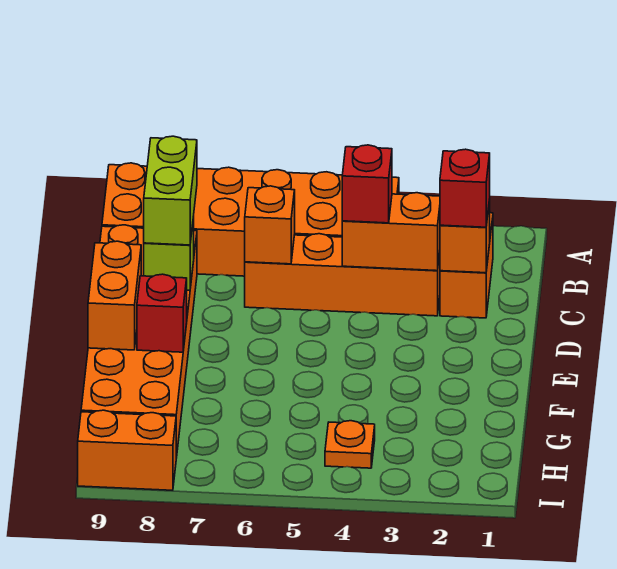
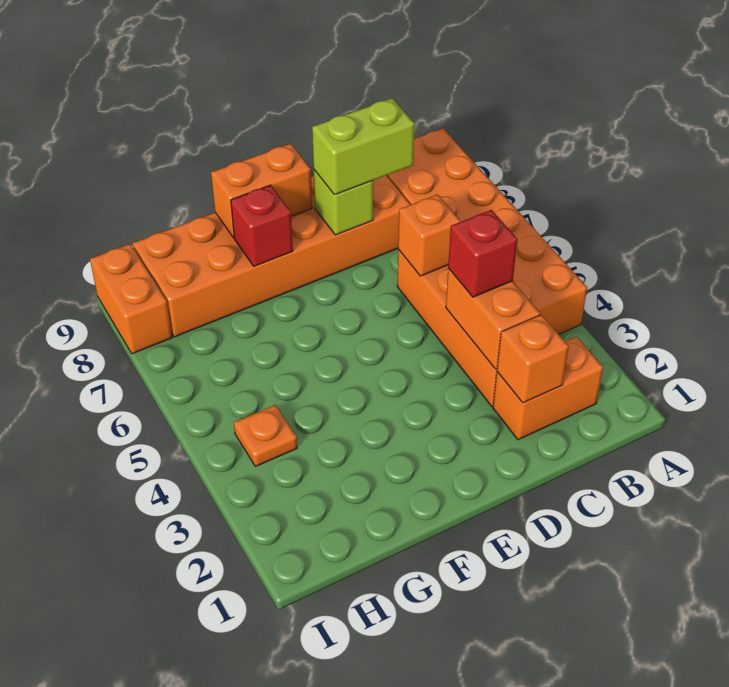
red brick C2 level 3 -> none

